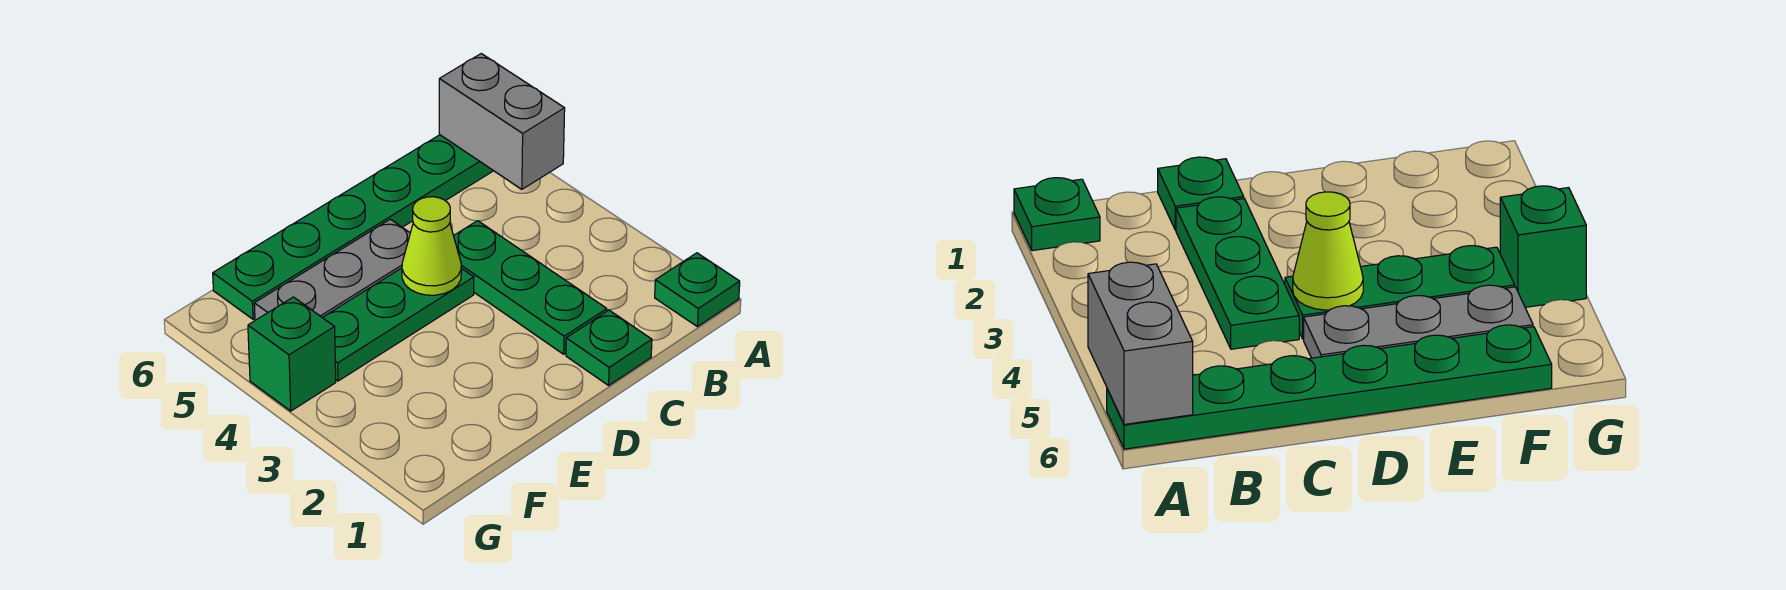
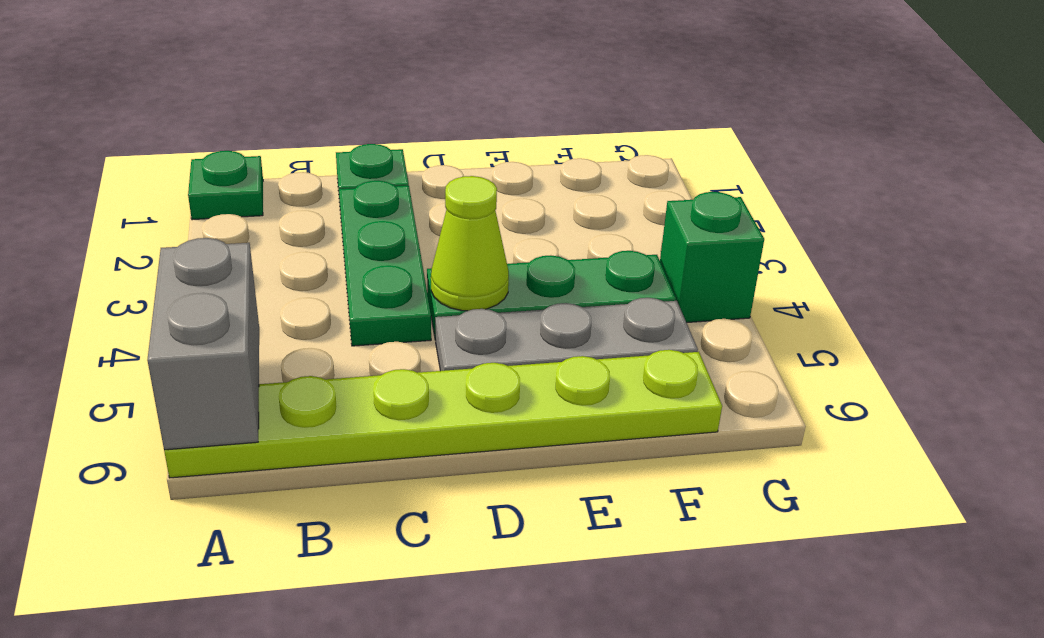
green plate A6:F6 level 1 -> lime plate A6:F6 level 1

